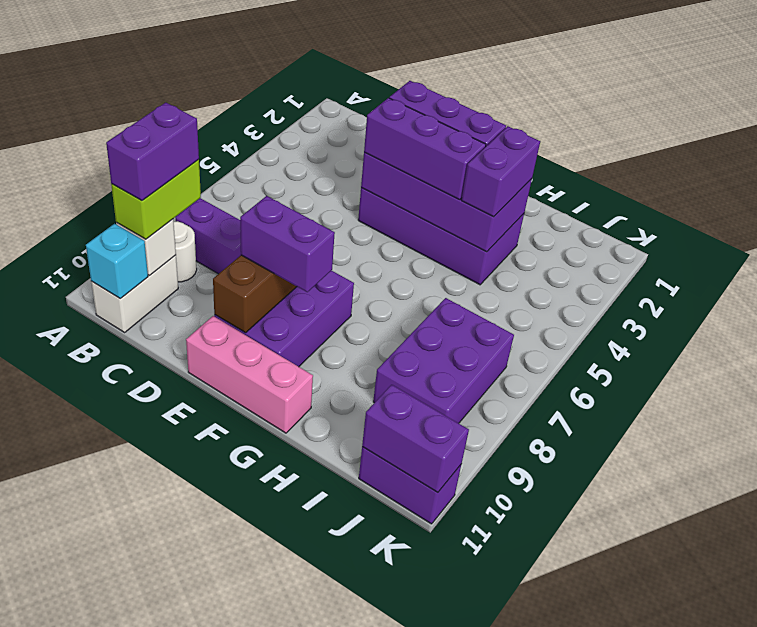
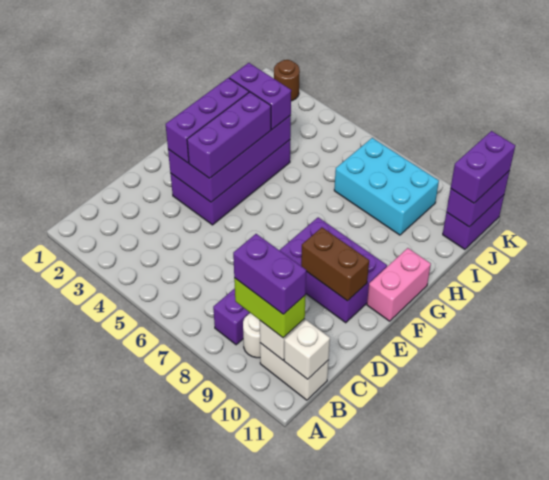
cyan brick B11 level 2 -> white brick B11 level 2
purple brick E9:F9 level 3 -> purple brick J11:K11 level 3
pink brick E11:G11 level 1 -> pink brick F11:G11 level 1
purple brick I7:J9 level 1 -> cyan brick I7:J9 level 1
none -> brown round brick K2 level 1

